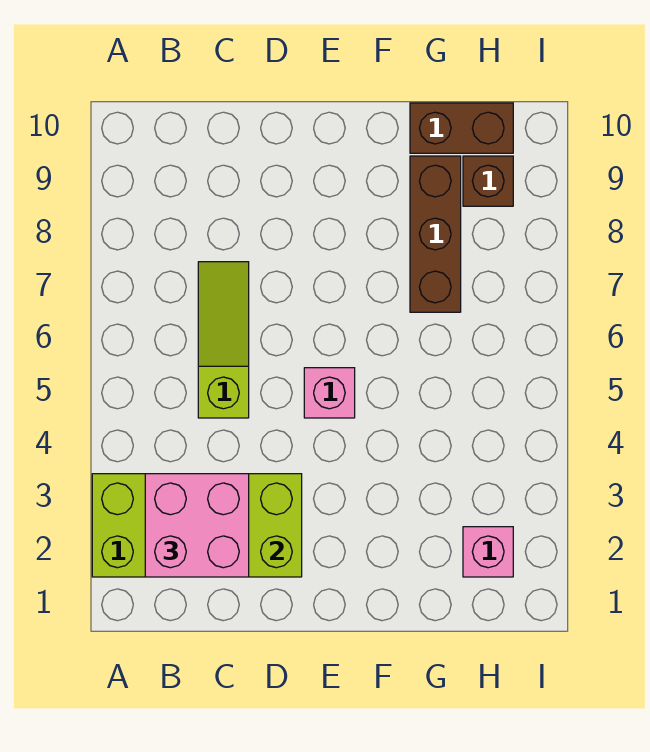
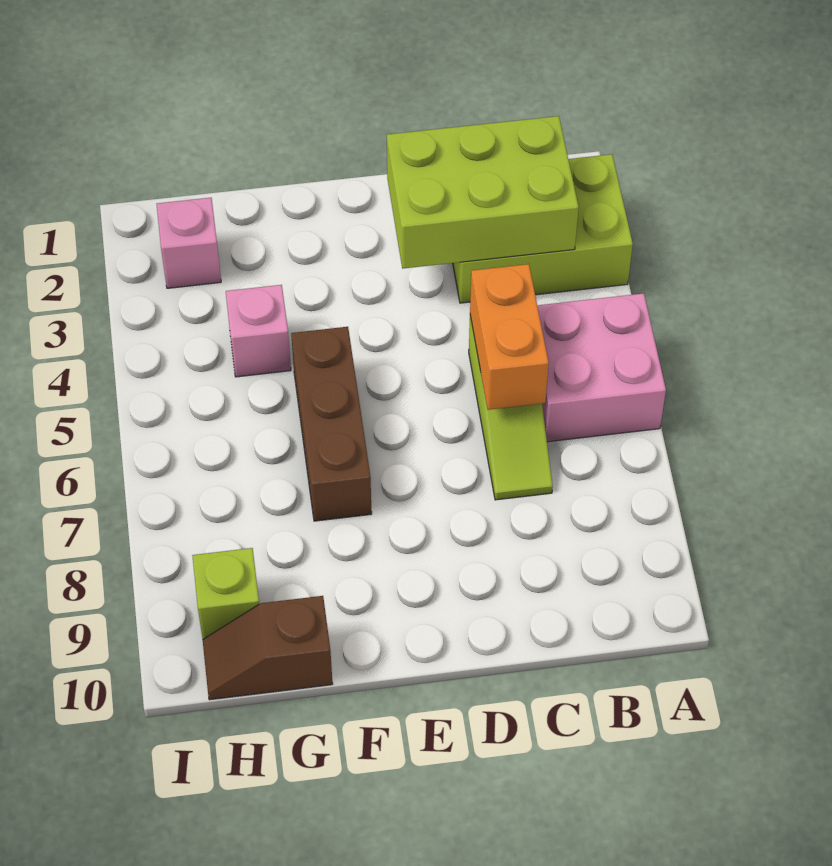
pink brick B2:C3 level 3 -> pink brick A5:B6 level 1
none -> orange brick C5:C6 level 2
pink brick E5 level 1 -> pink brick G4 level 1
brown brick G7:G9 level 1 -> brown brick F5:F7 level 1
brown brick G10:H10 level 1 -> brown slope G10:H10 level 1 top G
brown brick H9 level 1 -> lime brick H9 level 1

